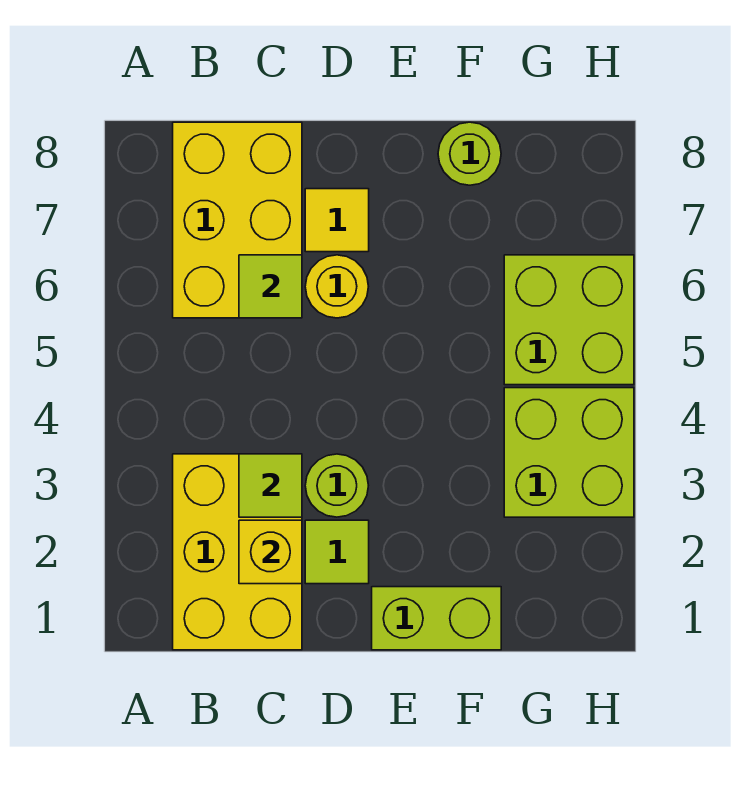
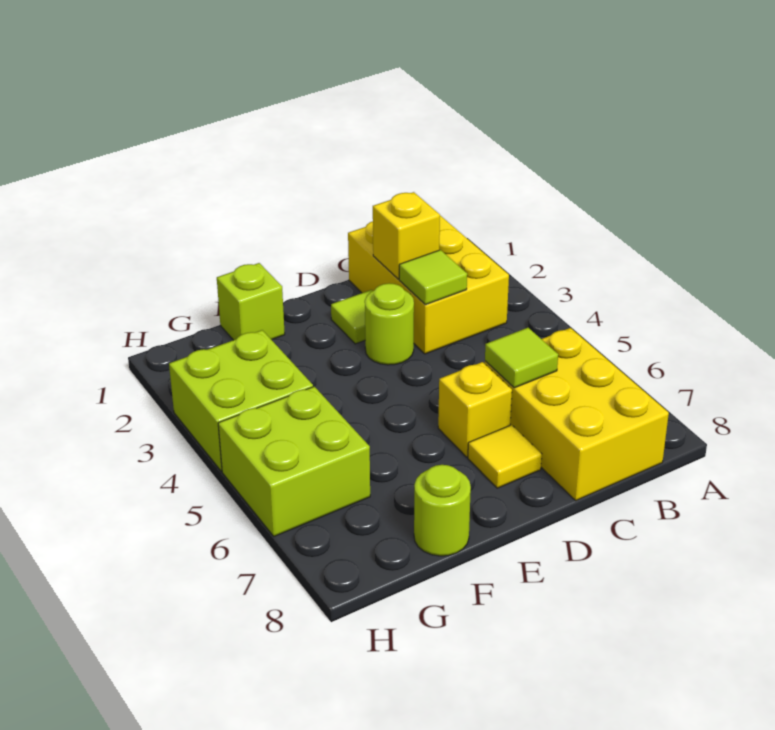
yellow round brick D6 level 1 -> yellow brick D6 level 1
lime brick E1:F1 level 1 -> lime brick F1 level 1

